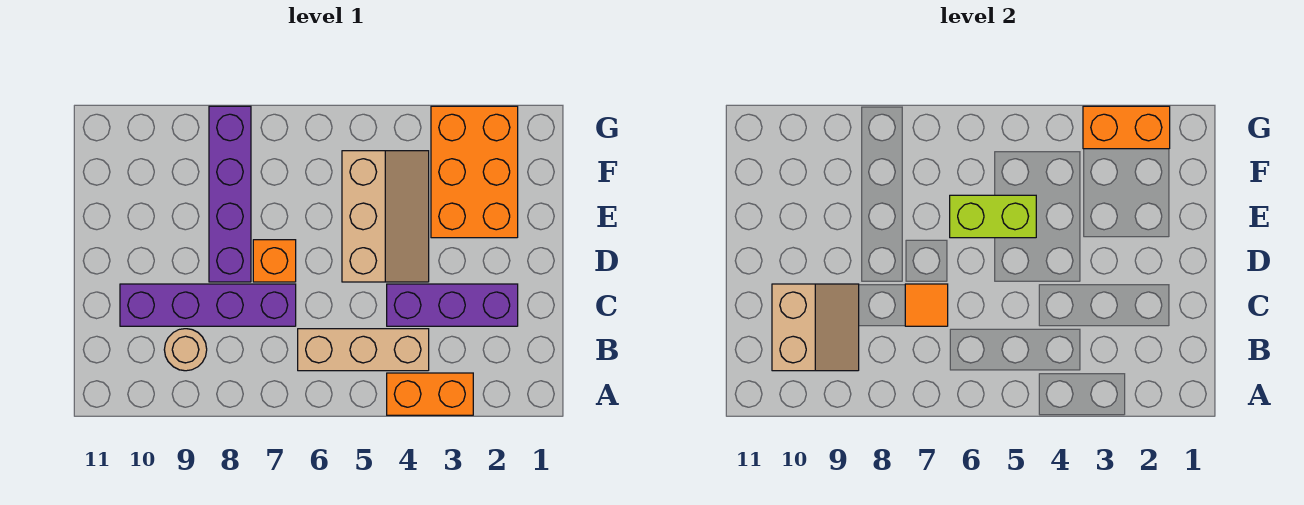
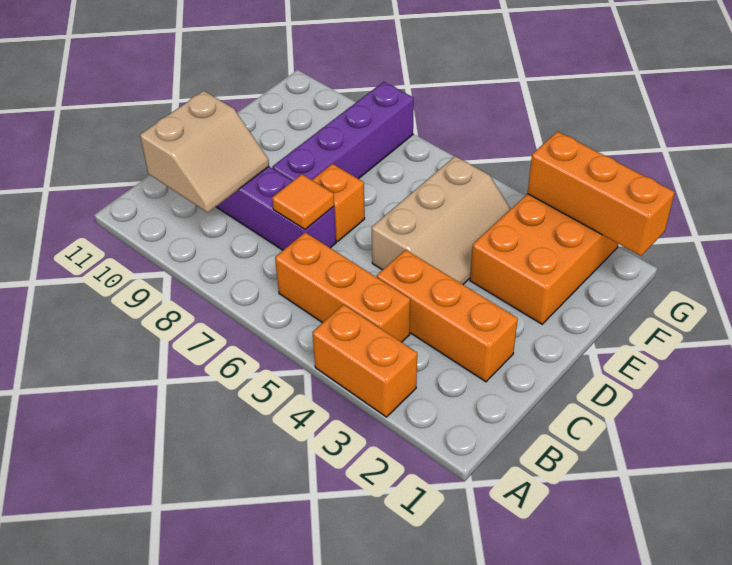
tan brick B4:B6 level 1 -> orange brick B4:B6 level 1
tan round brick B9 level 1 -> none
purple brick C2:C4 level 1 -> orange brick C2:C4 level 1
lime brick E5:E6 level 2 -> none
orange brick G2:G3 level 2 -> orange brick G1:G3 level 2

